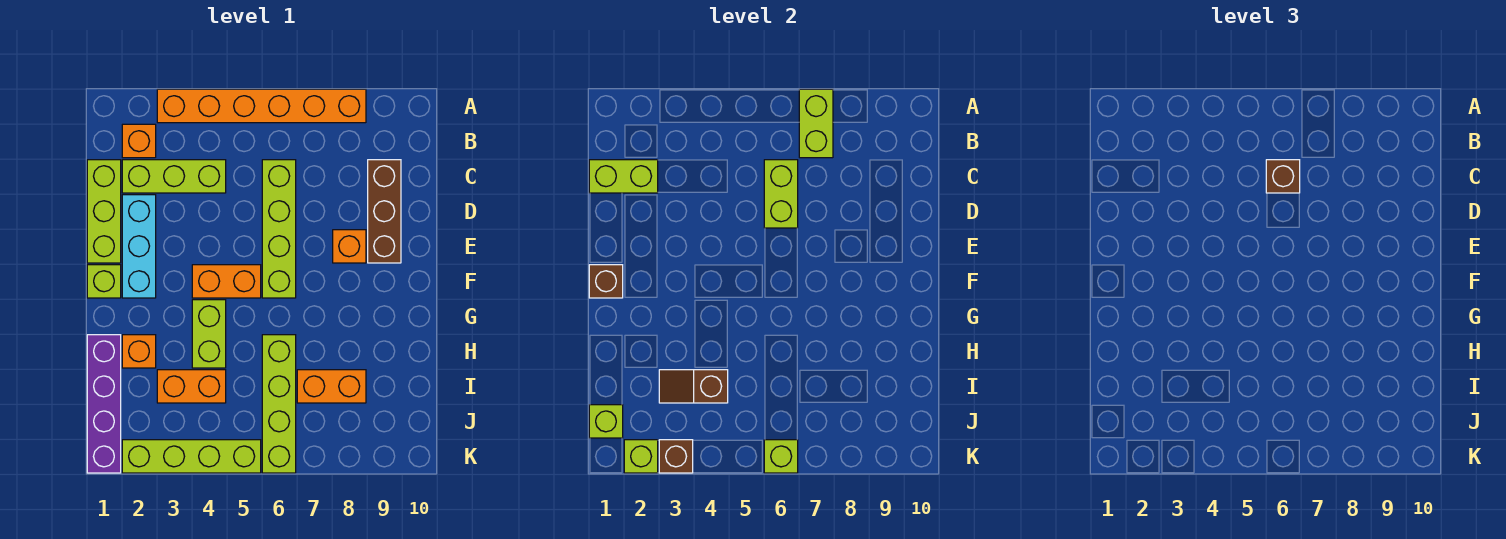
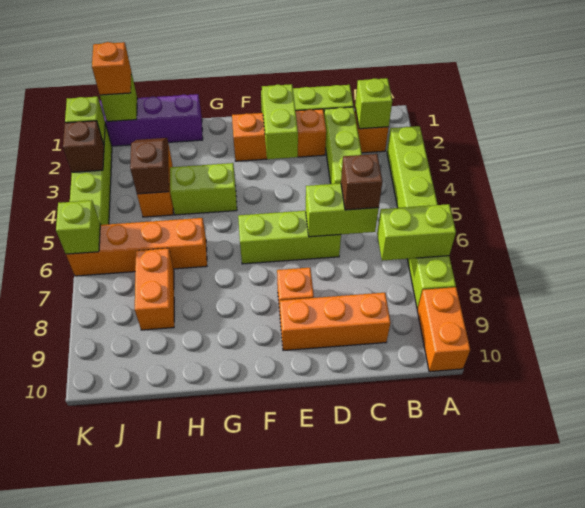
orange brick A3:A8 level 1 -> lime brick A3:A8 level 1
lime brick C1:C2 level 2 -> lime brick E2:E3 level 2
lime brick C6:F6 level 1 -> lime brick D6:F6 level 1
brown brick C9:E9 level 1 -> orange brick C9:E9 level 1
cyan brick D2:F2 level 1 -> orange brick D2:F2 level 1
lime brick F1 level 1 -> lime brick B2 level 2
brown brick F1 level 2 -> none
orange brick F4:F5 level 1 -> orange brick A9:A10 level 1
orange brick H2 level 1 -> orange brick J1 level 3
lime brick H6:K6 level 1 -> orange brick H6:K6 level 1

